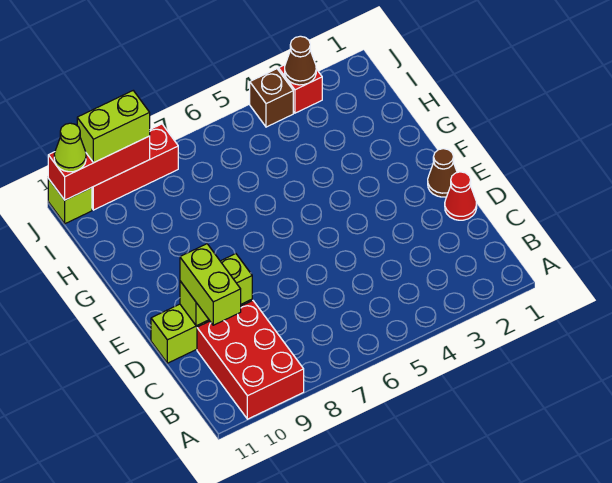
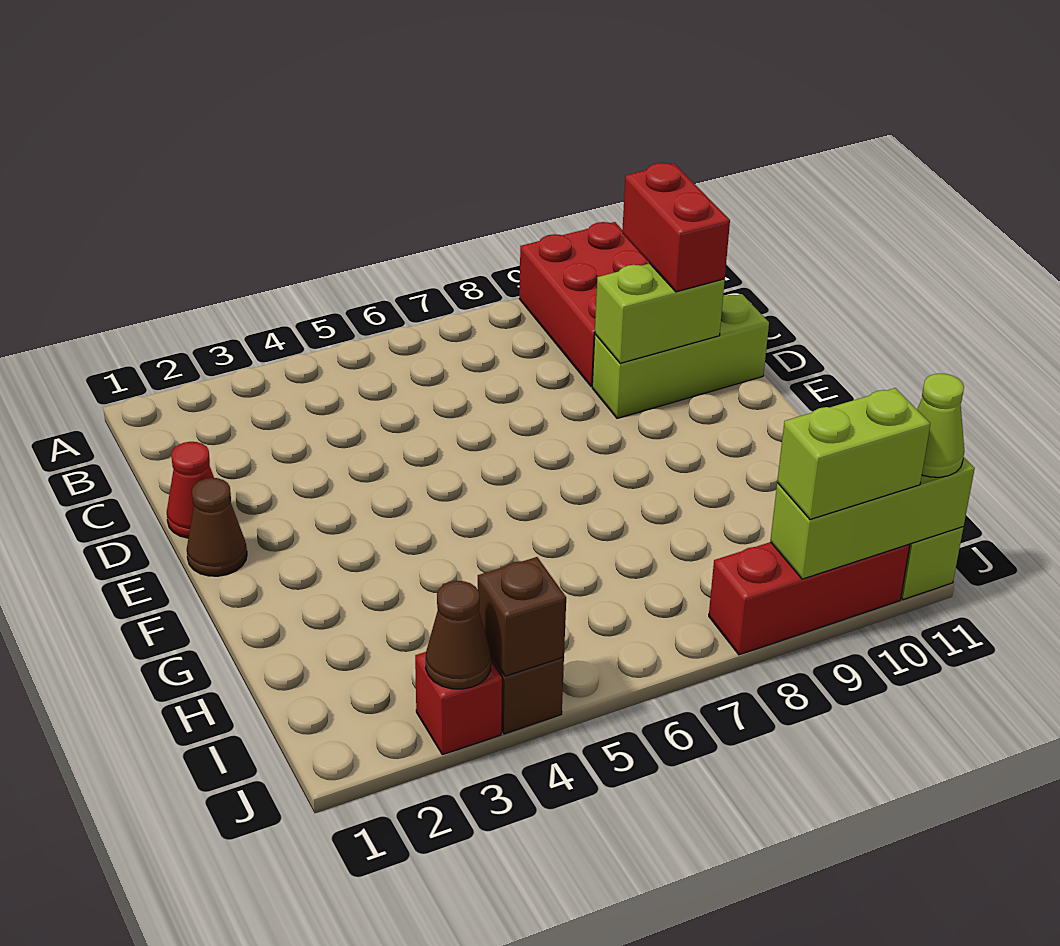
lime brick C10:D10 level 3 -> red brick C10:D10 level 3
none -> brown brick J4 level 2
red brick J9:J11 level 2 -> lime brick J9:J11 level 2

